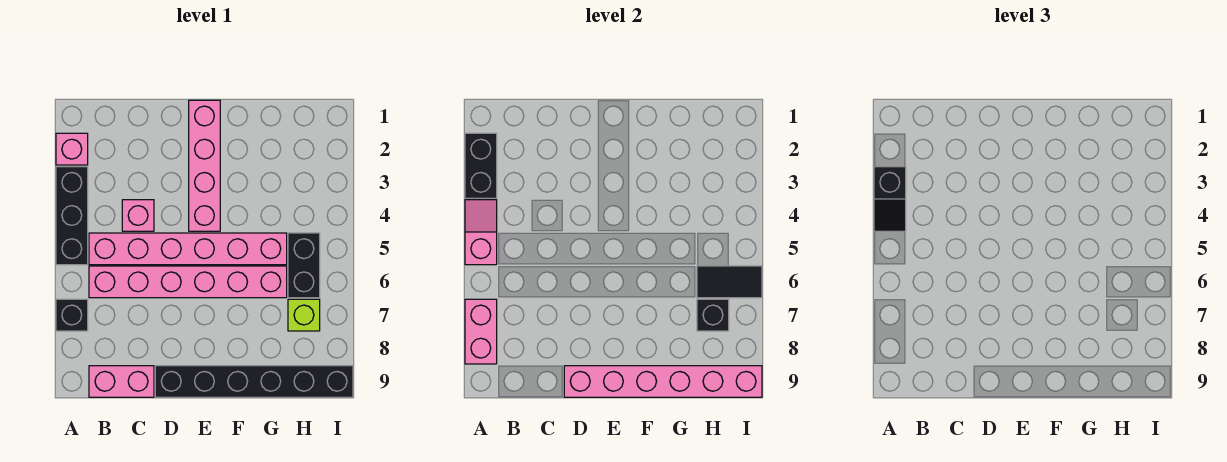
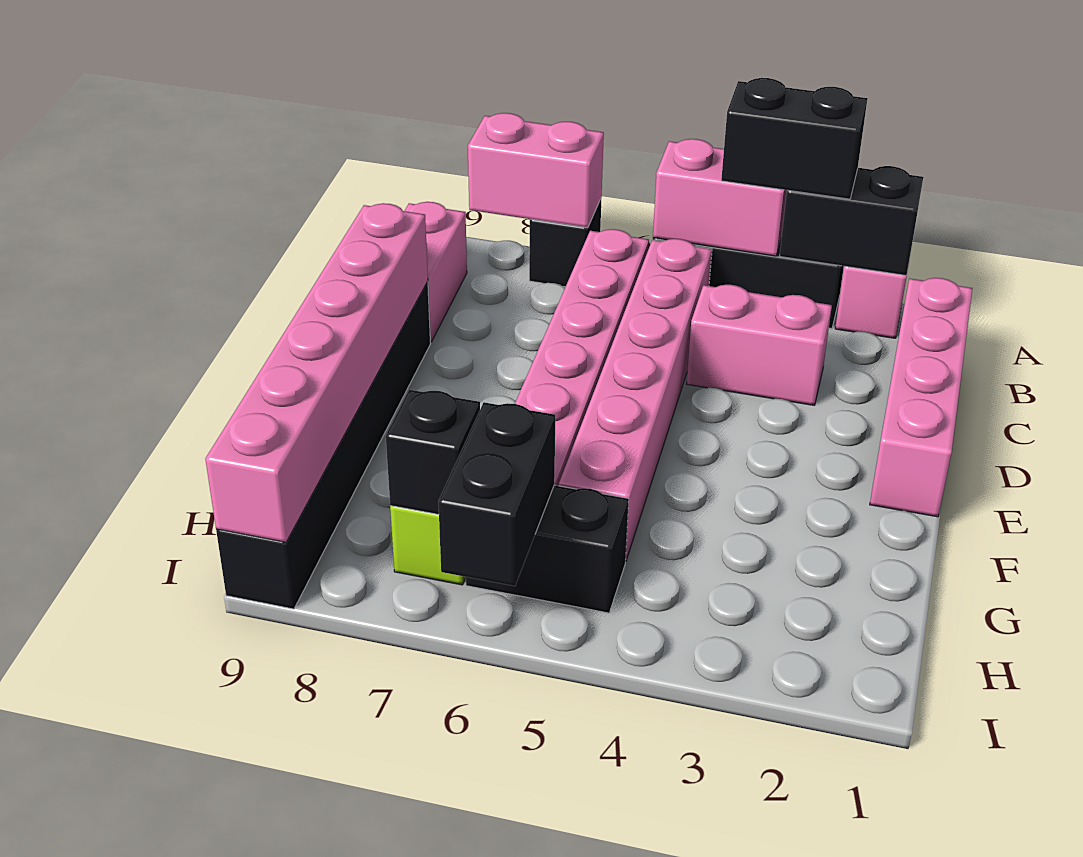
black slope A3:A4 level 3 top 3 -> black brick A3:A4 level 3
pink slope A4:A5 level 2 top 5 -> pink brick A4:A5 level 2
pink brick C4 level 1 -> pink brick C3:C4 level 1
pink brick E1:E4 level 1 -> pink brick B1:E1 level 1
black tile H6:I6 level 2 -> black brick H6:I6 level 2

